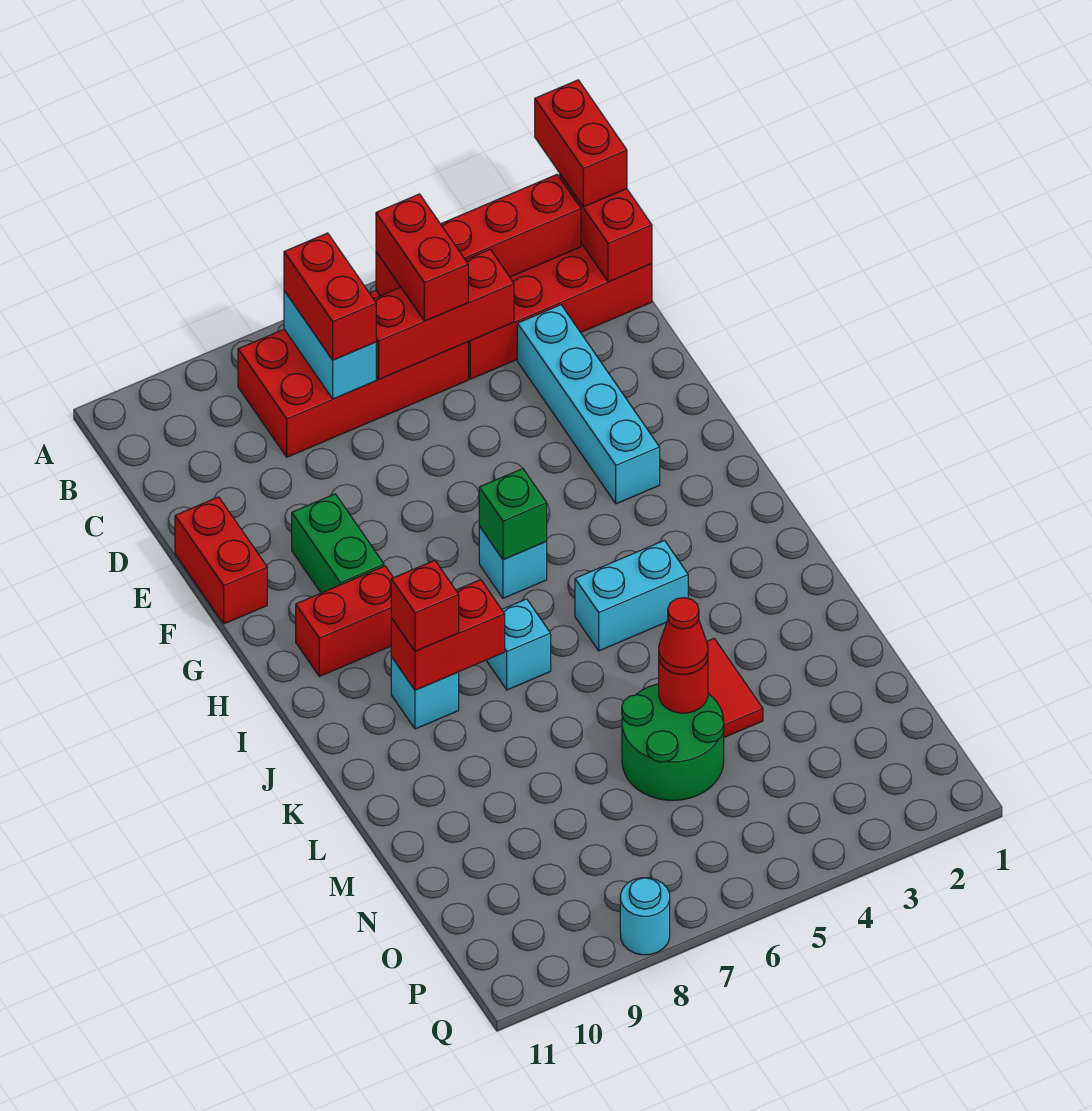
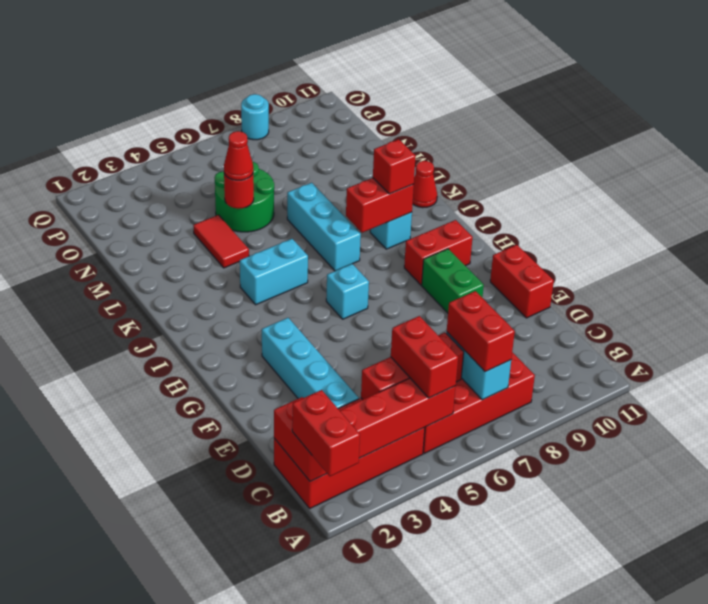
green brick H6 level 2 -> none
cyan brick J7 level 1 -> cyan brick J7:L7 level 1
none -> red cone K11 level 1

